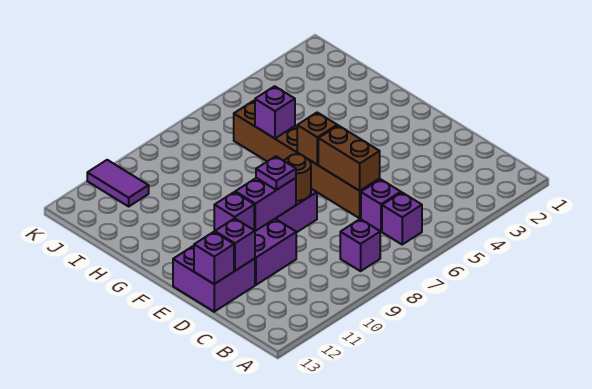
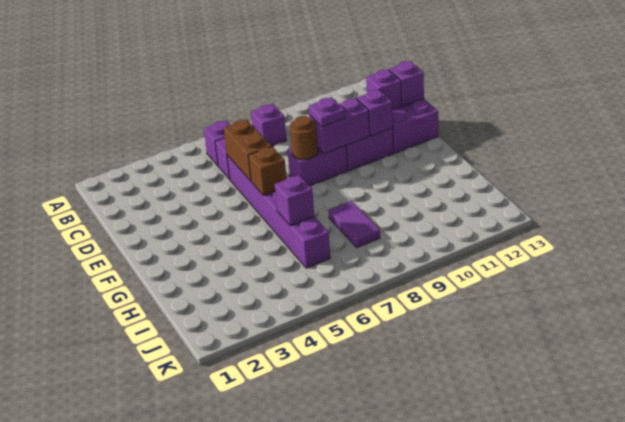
brown brick D6:I6 level 1 -> purple brick D6:I6 level 1
purple tile J11:K11 level 1 -> purple tile H8:I8 level 1

